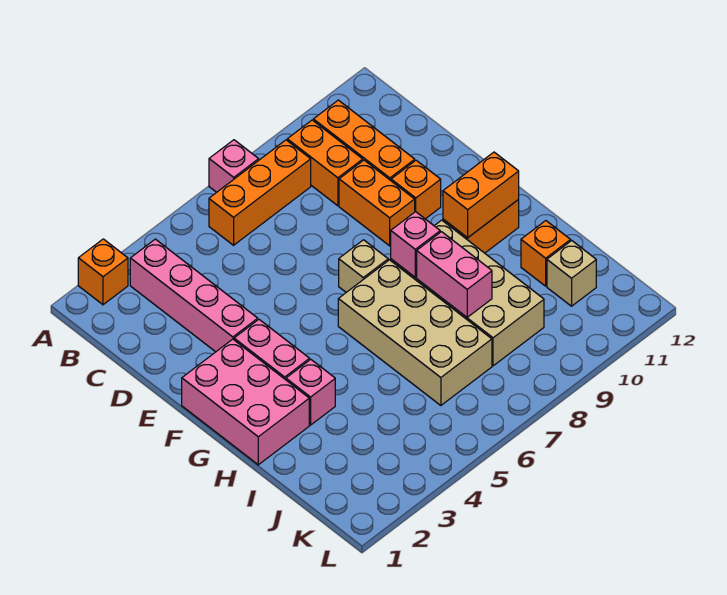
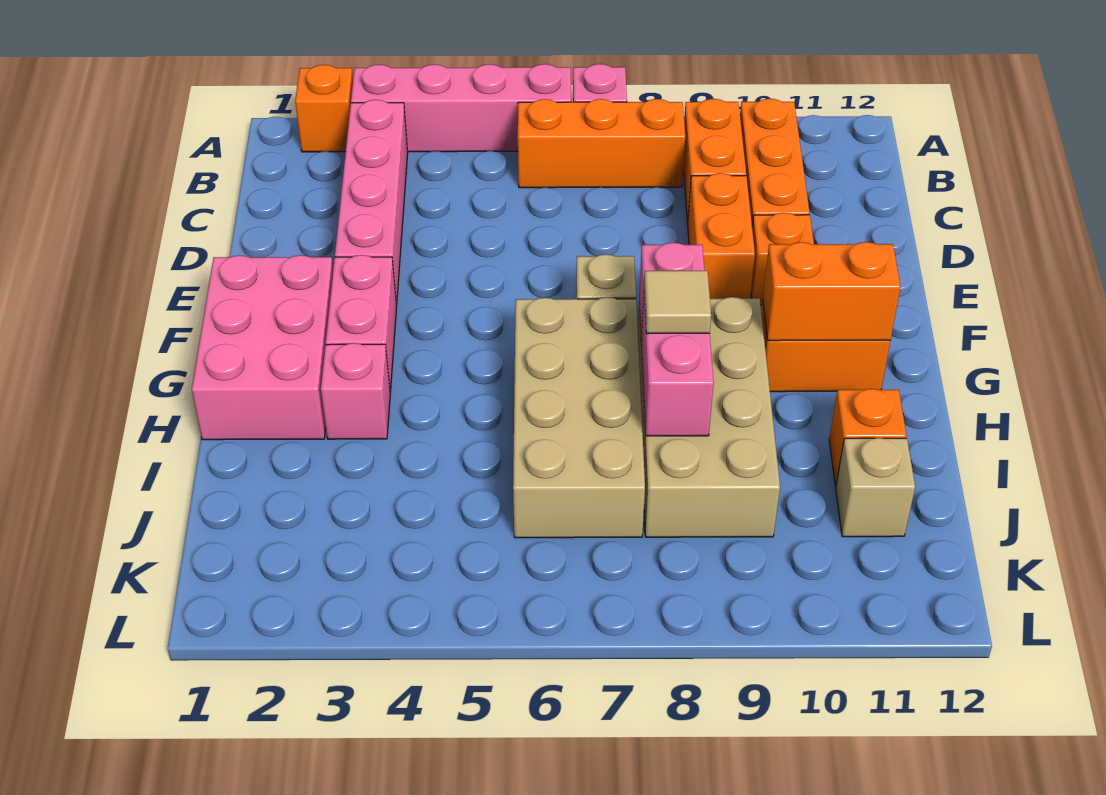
none -> pink brick A3:A6 level 1
none -> tan tile H8 level 3

